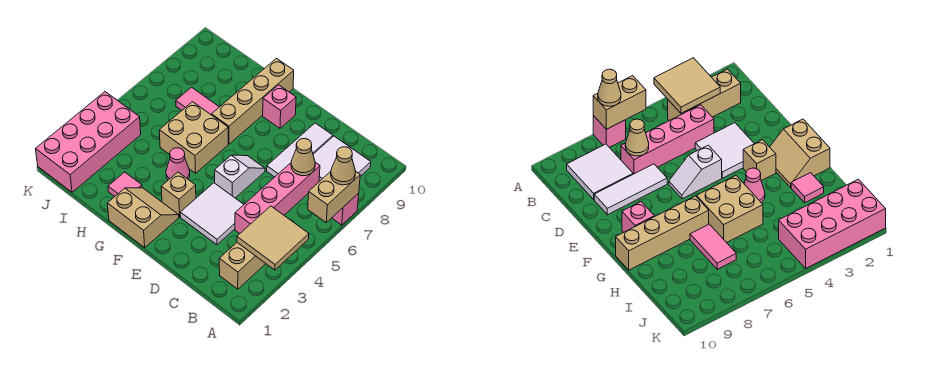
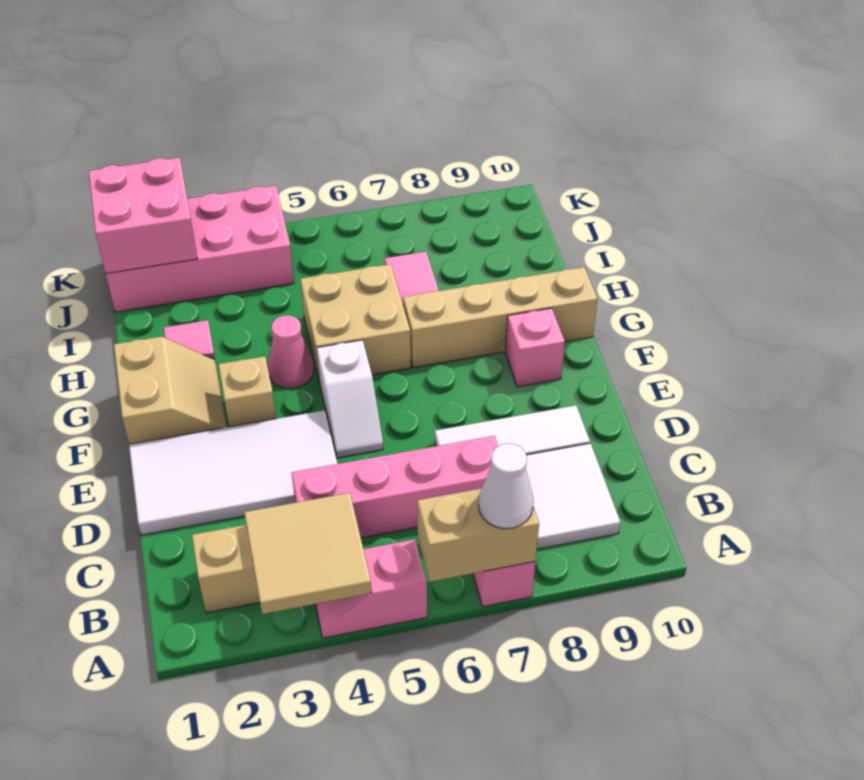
none -> pink slope A4:A5 level 1 top 5
tan cone A7 level 3 -> white cone A7 level 3
tan cone C7 level 2 -> none
white tile D3:E4 level 1 -> white tile D1:E4 level 1
white slope E5:E6 level 1 top 5 -> white slope E5:F5 level 1 top F
none -> pink brick J1:K2 level 2

